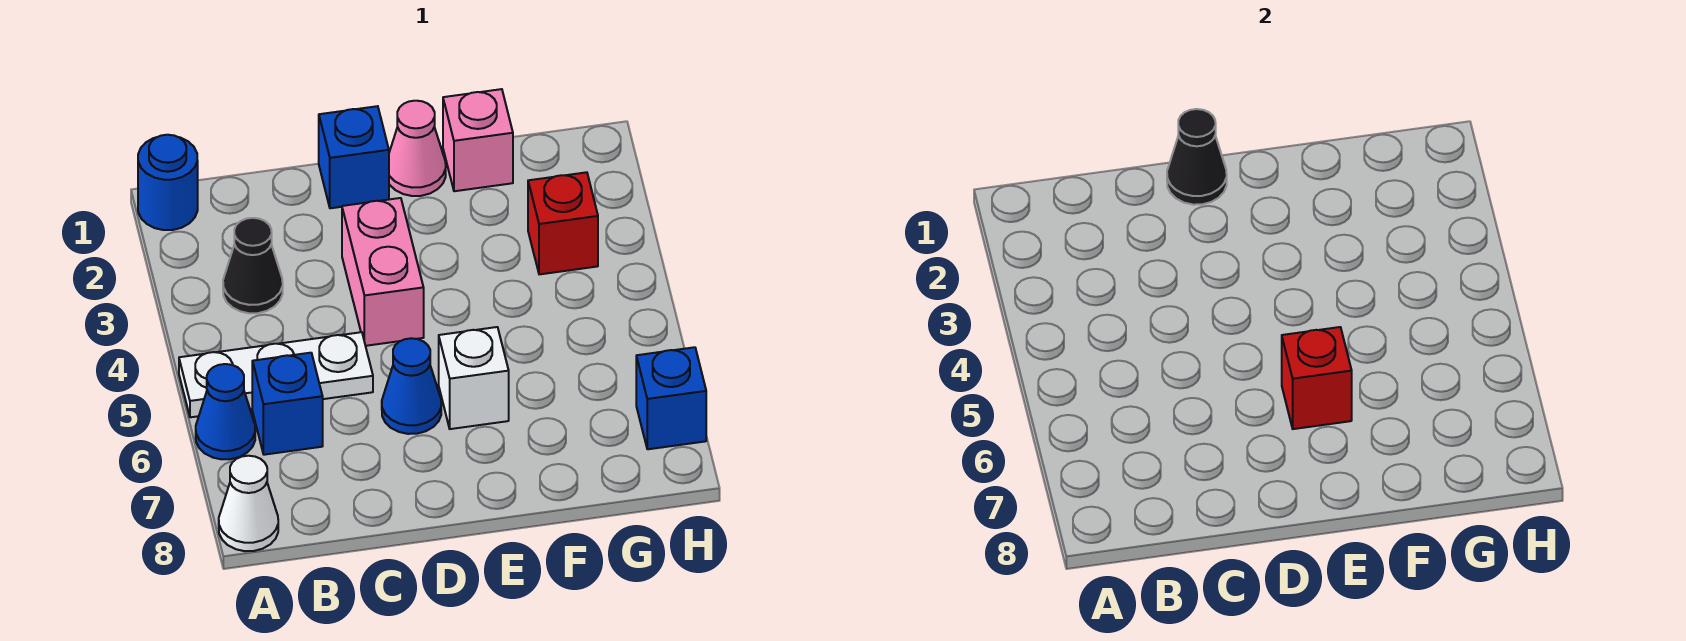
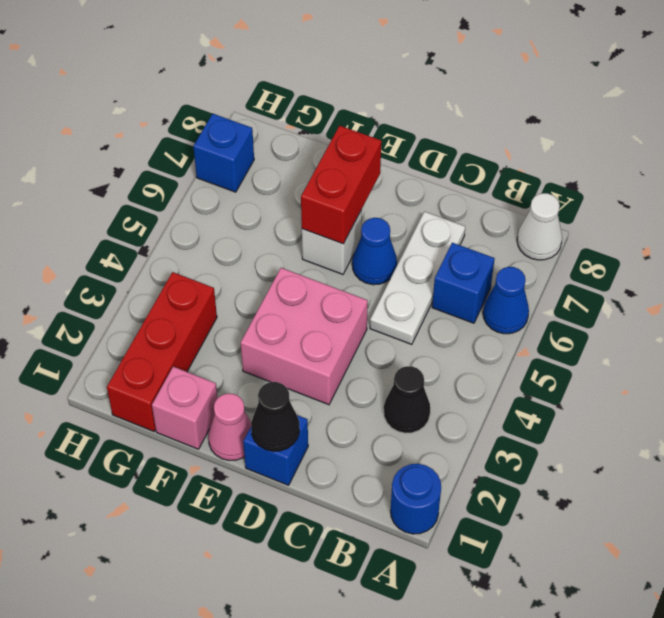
white plate A5:C5 level 1 -> white plate C5:C7 level 1
pink brick D3:D4 level 1 -> pink brick D3:E4 level 1
red brick E6 level 2 -> red brick E6:E7 level 2
red brick G3 level 1 -> red brick G1:G3 level 1

